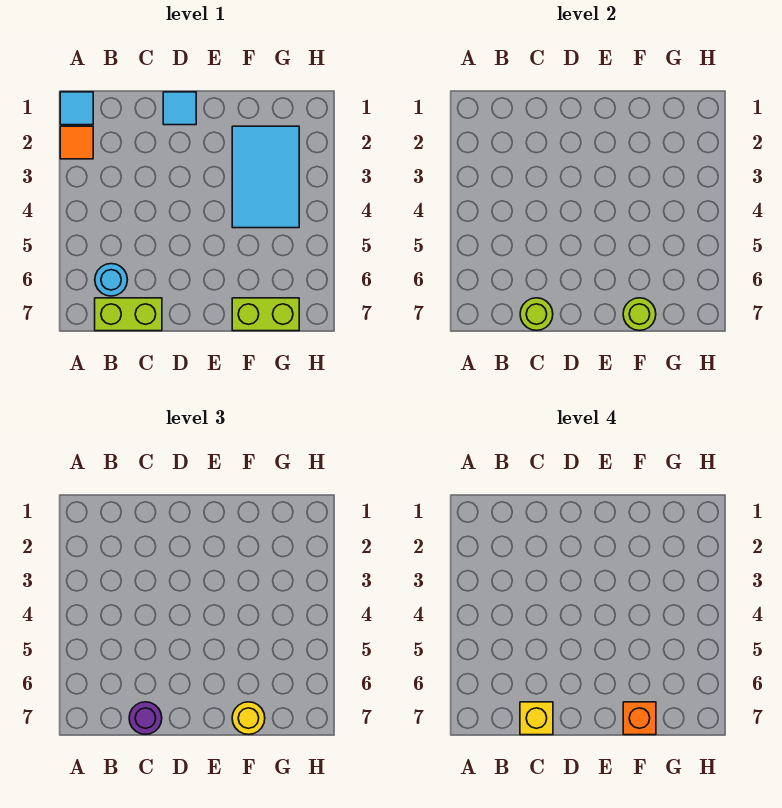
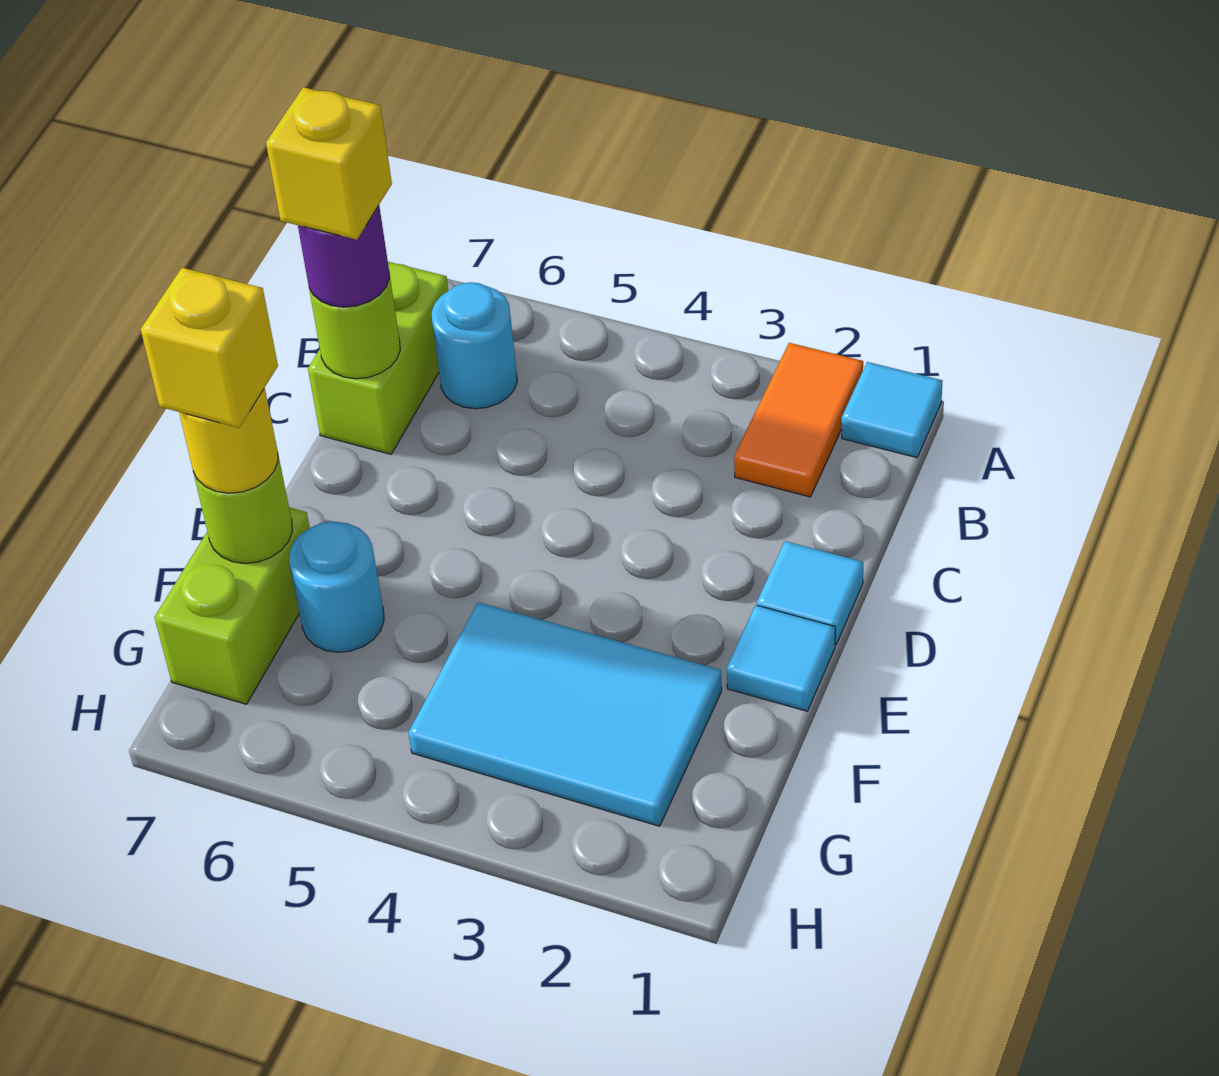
orange tile A2 level 1 -> orange tile A2:B2 level 1
none -> cyan tile E1 level 1
none -> cyan round brick F6 level 1
orange brick F7 level 4 -> yellow brick F7 level 4

